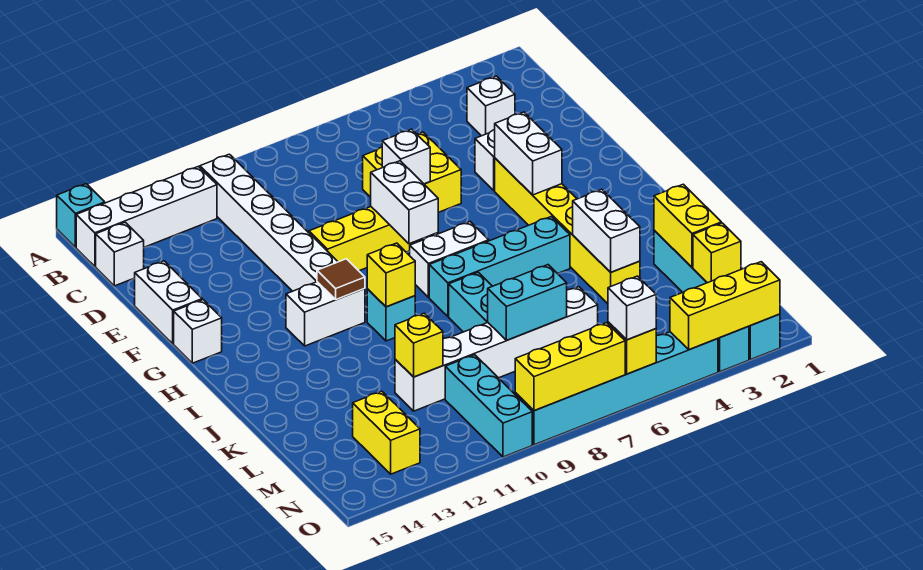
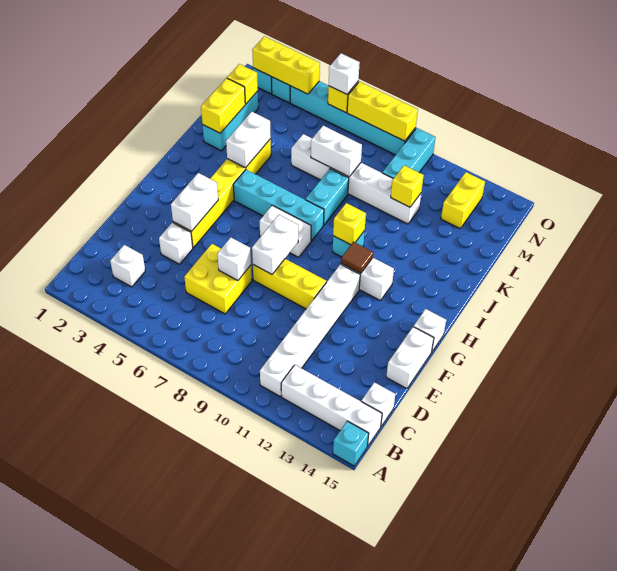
cyan brick L7:L8 level 2 -> white brick L7:L8 level 2

